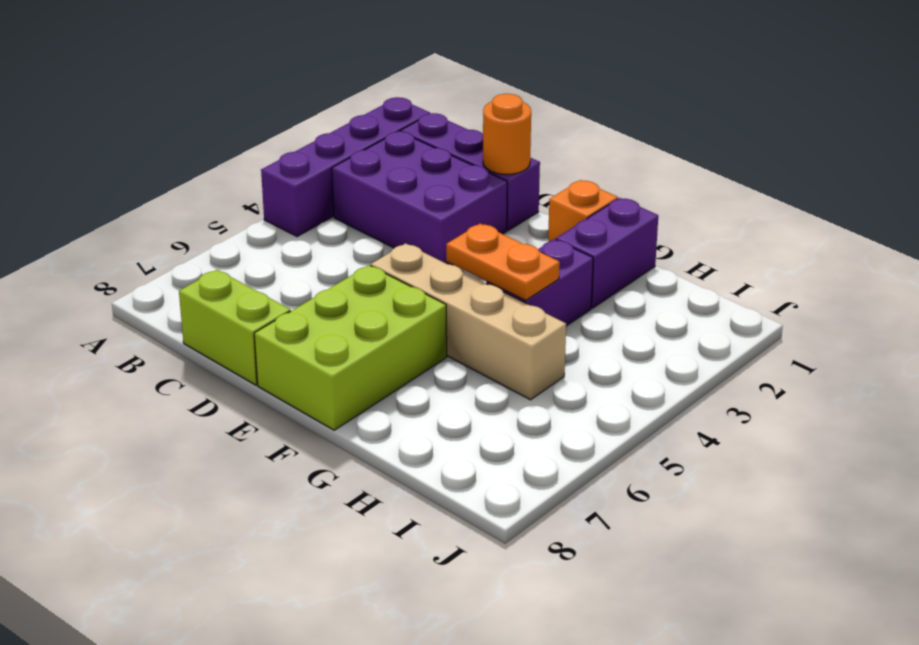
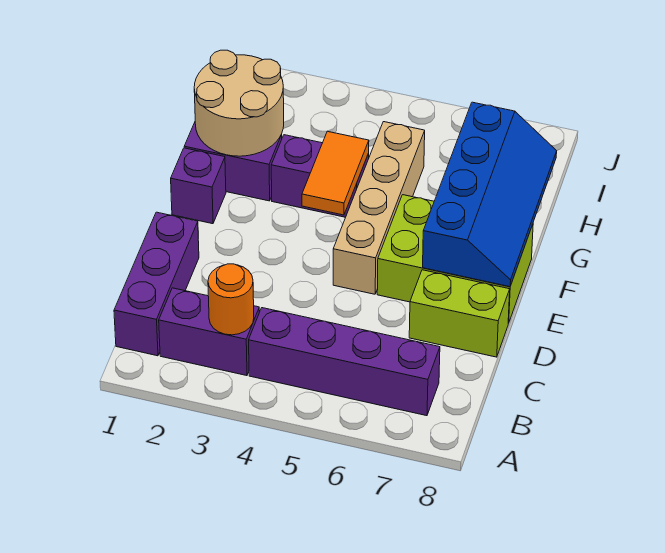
purple brick A1:A4 level 1 -> purple brick B4:B7 level 1
purple brick B2:D3 level 1 -> purple brick B2:B3 level 1
lime brick C8:D8 level 1 -> lime brick D7:D8 level 1
orange round brick D1 level 2 -> orange round brick B3 level 2
none -> blue slope E7:H8 level 2 top 7
orange brick F1 level 1 -> purple brick F1 level 1
orange plate F4:G4 level 2 -> orange tile F4:G4 level 2
none -> tan round brick G1:H2 level 2

